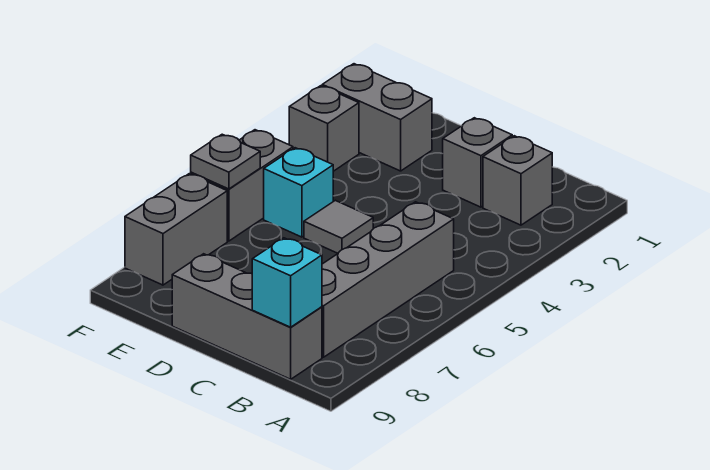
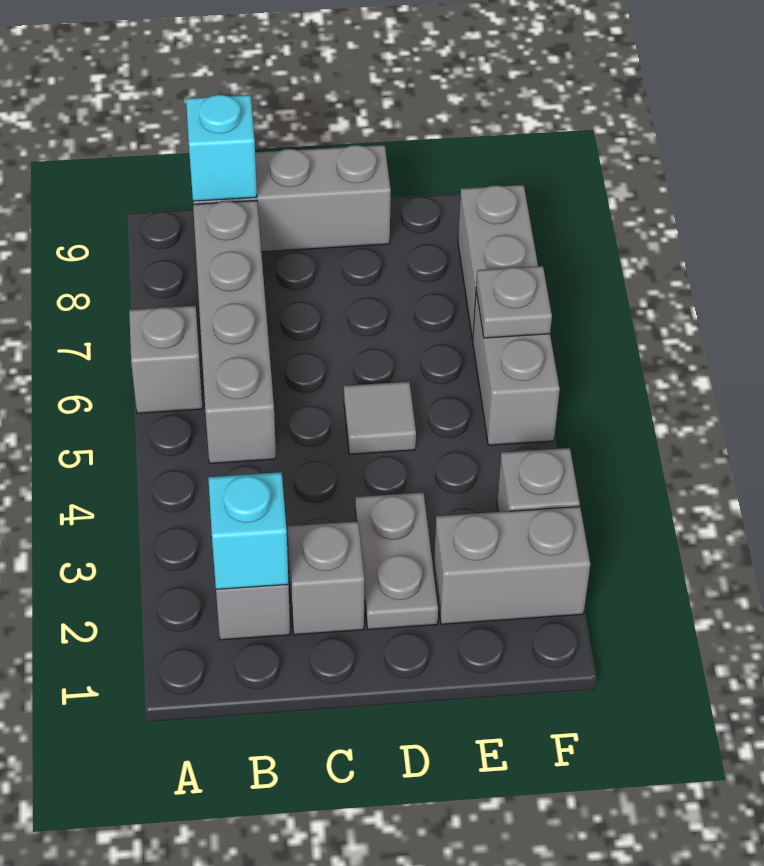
none -> grey brick A6 level 1
none -> grey plate D2:D3 level 1
cyan brick E5 level 1 -> cyan brick B2 level 2

